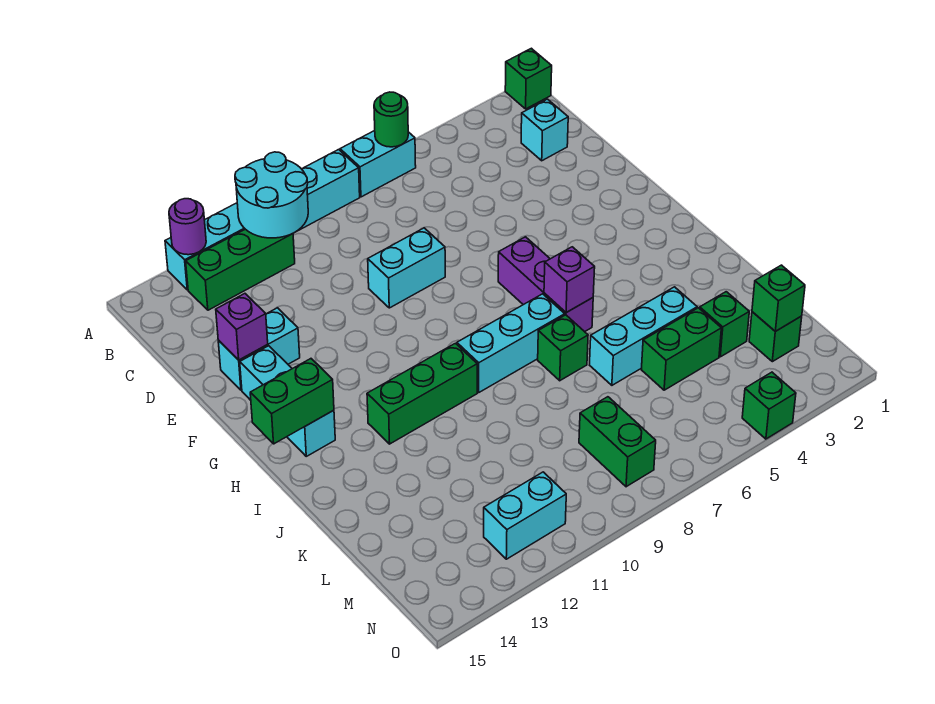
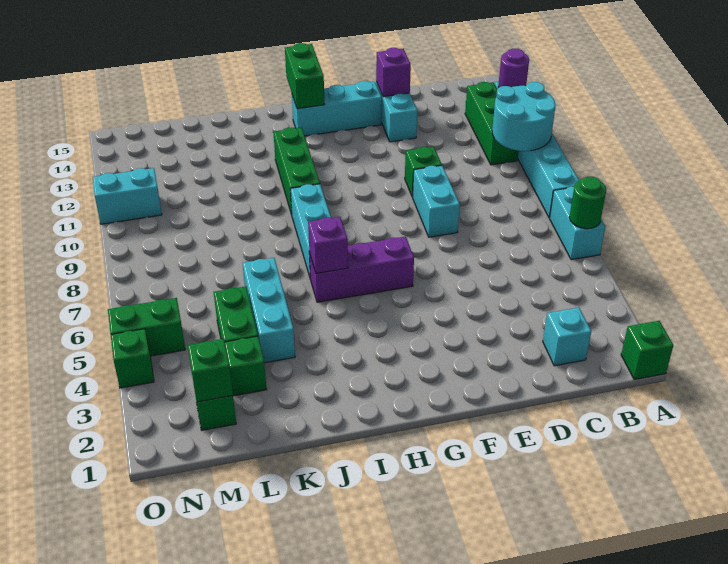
green brick J7 level 1 -> green brick E10 level 1
green brick M8:N8 level 1 -> green brick N5:O5 level 1
cyan brick N11:N12 level 1 -> cyan brick N11:O11 level 1

